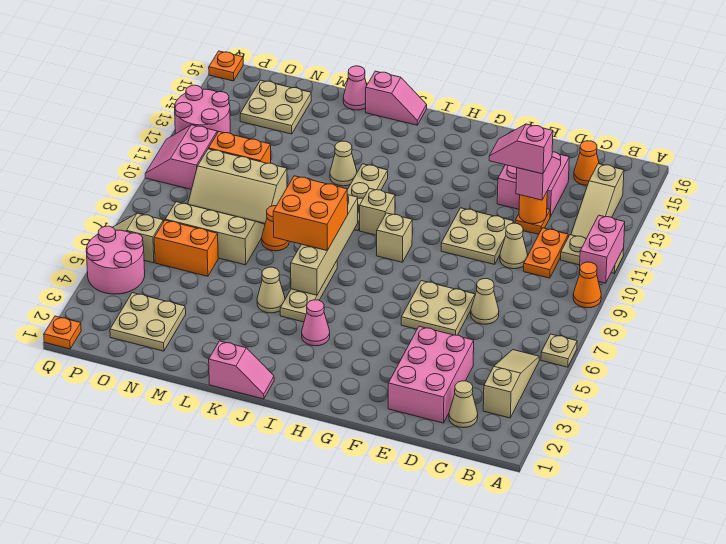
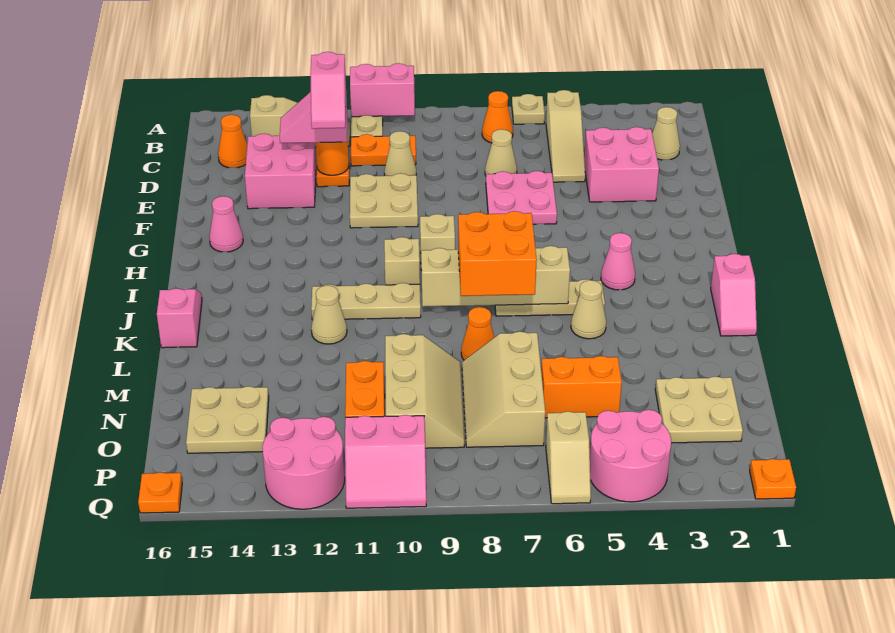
orange cone A9 level 1 -> orange cone B7 level 1
tan slope B3:B5 level 1 top 3 -> tan slope B5:D5 level 1 top B
pink brick D2:E4 level 1 -> pink brick D3:E4 level 1
tan plate E6:F7 level 1 -> pink plate E6:F7 level 1
pink slope J1:K1 level 1 top K -> pink slope J1:K1 level 1 top J
pink cone L16 level 1 -> pink cone G15 level 1
orange brick N6:O6 level 1 -> orange brick N5:N6 level 1

